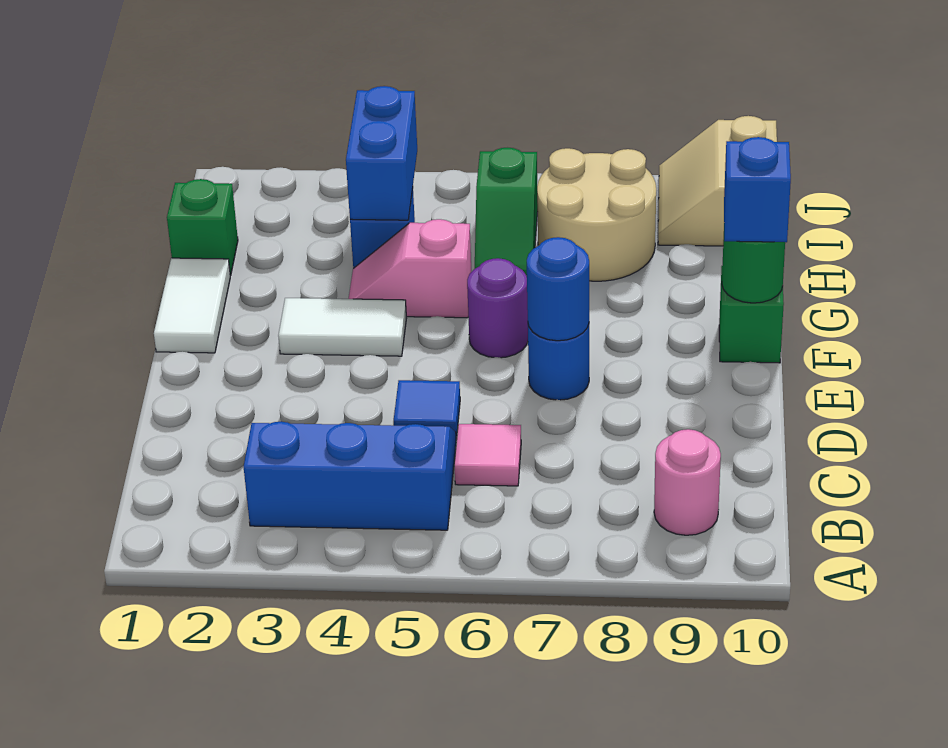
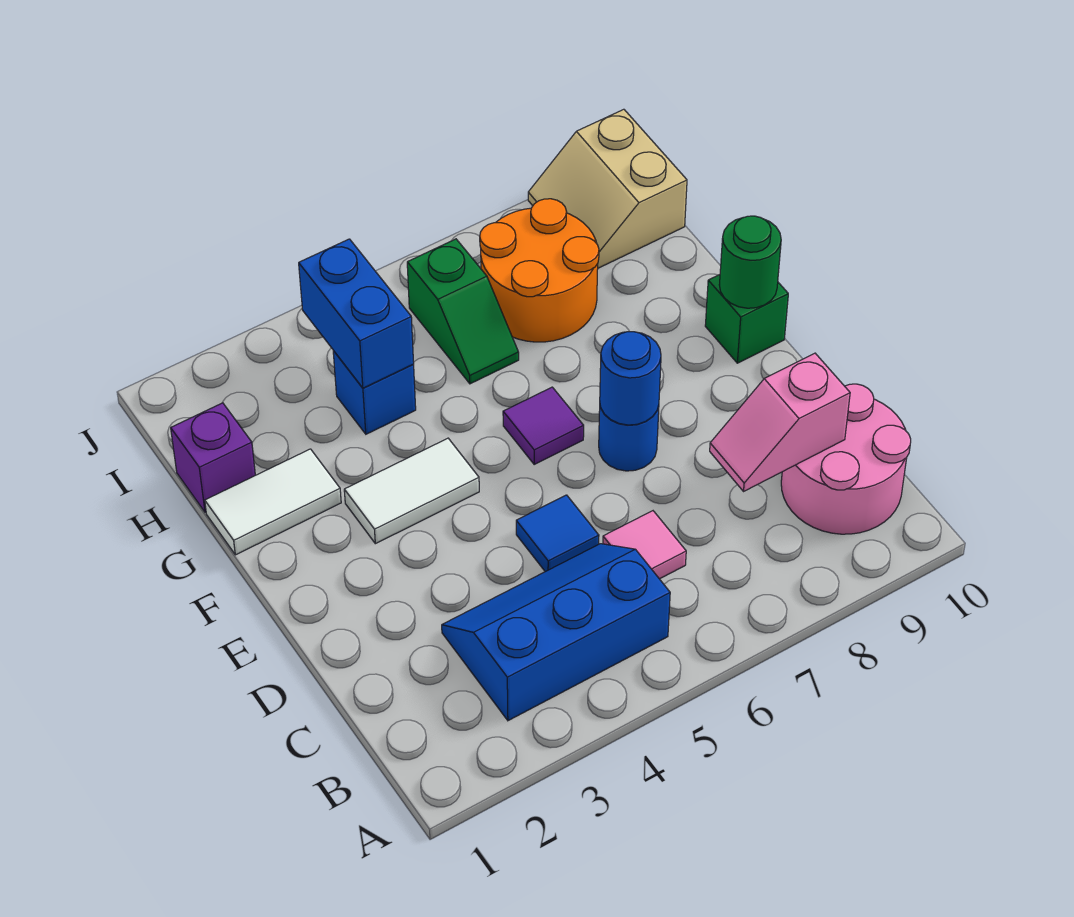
pink round brick B9 level 1 -> pink round brick B9:C10 level 1
white tile F1:G1 level 1 -> white tile G1:G2 level 1
purple round brick F6 level 1 -> purple tile F6 level 1
blue brick F10 level 3 -> none
pink slope G4:G5 level 1 top 5 -> pink slope C8:C9 level 2 top 9
green brick H1 level 1 -> purple brick H1 level 1
tan round brick H7:I8 level 1 -> orange round brick H7:I8 level 1

